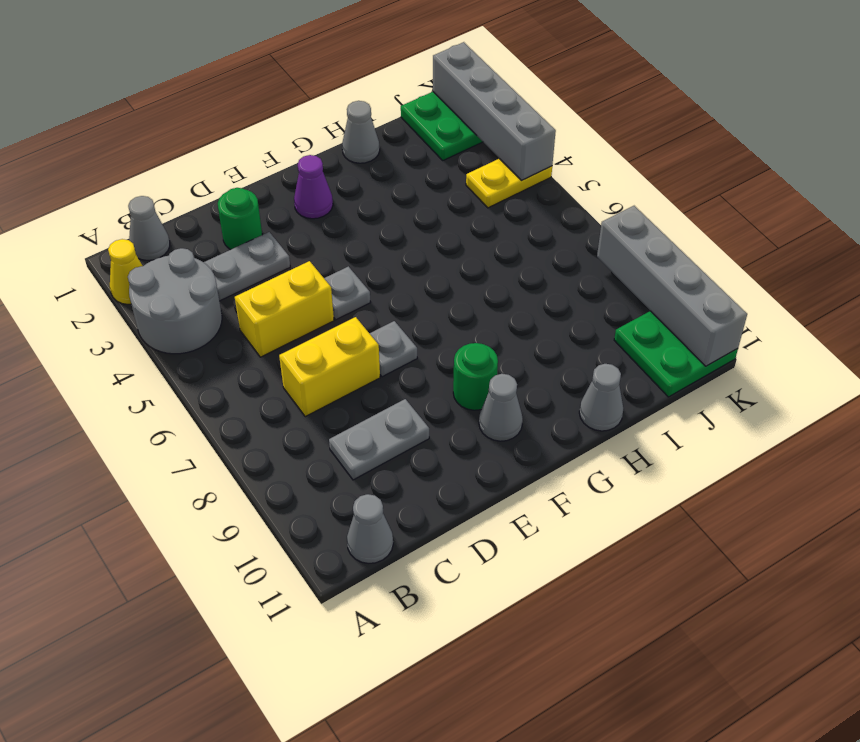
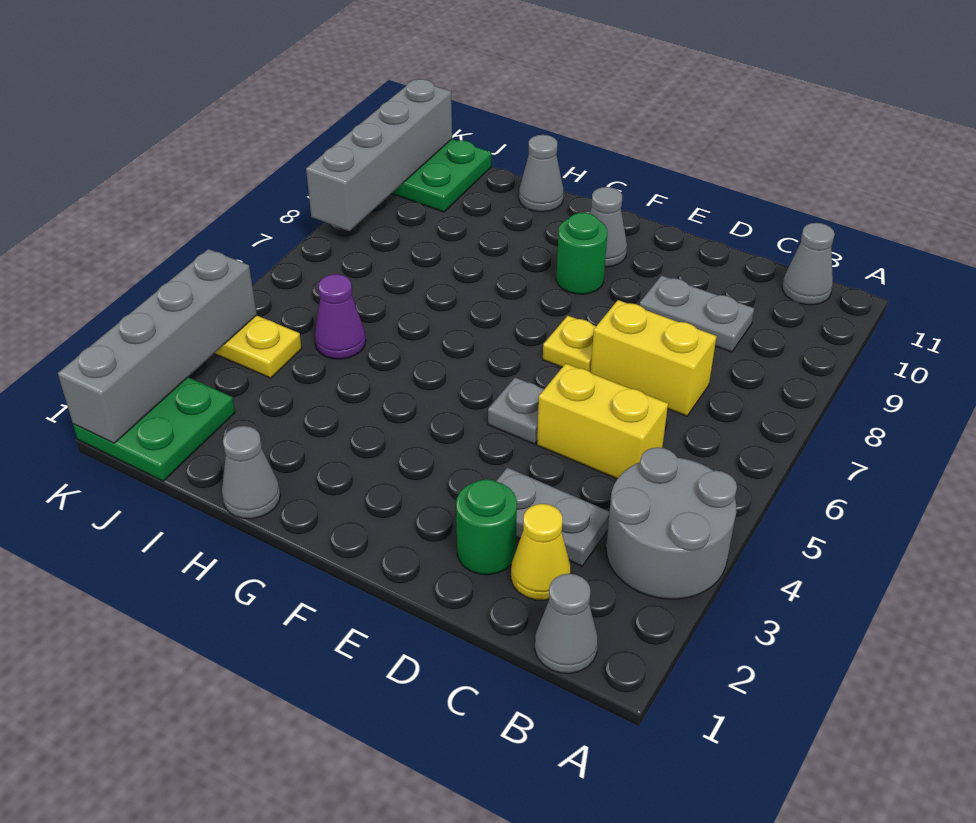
yellow cone A2 level 1 -> yellow cone C2 level 1
grey plate E7 level 1 -> yellow plate E7 level 1
purple cone F2 level 1 -> purple cone I5 level 1

